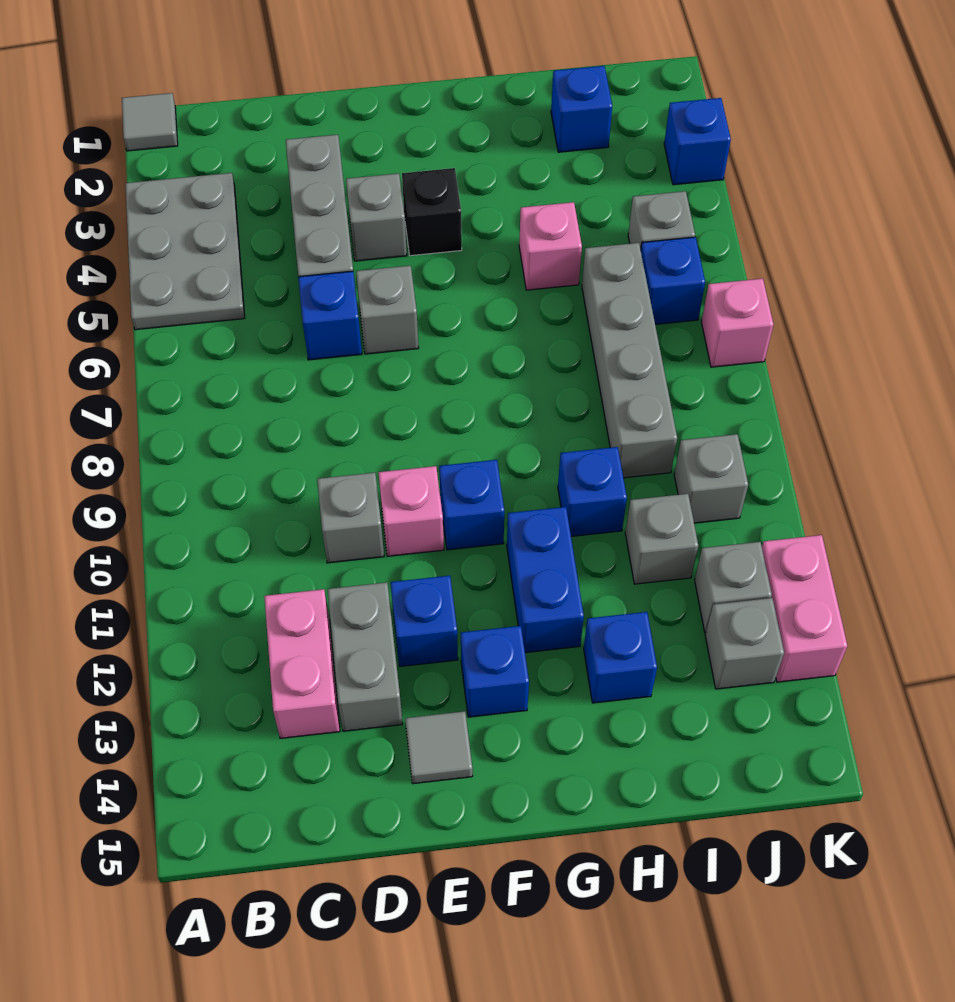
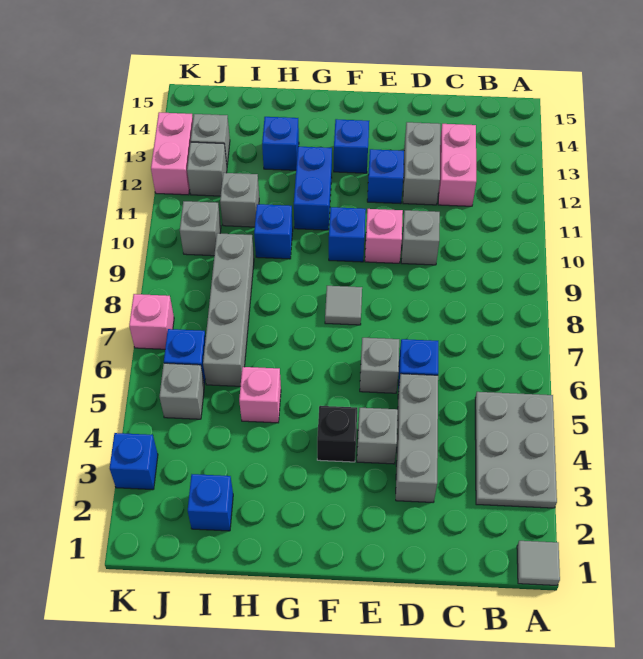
grey tile E14 level 1 -> grey tile F8 level 1

